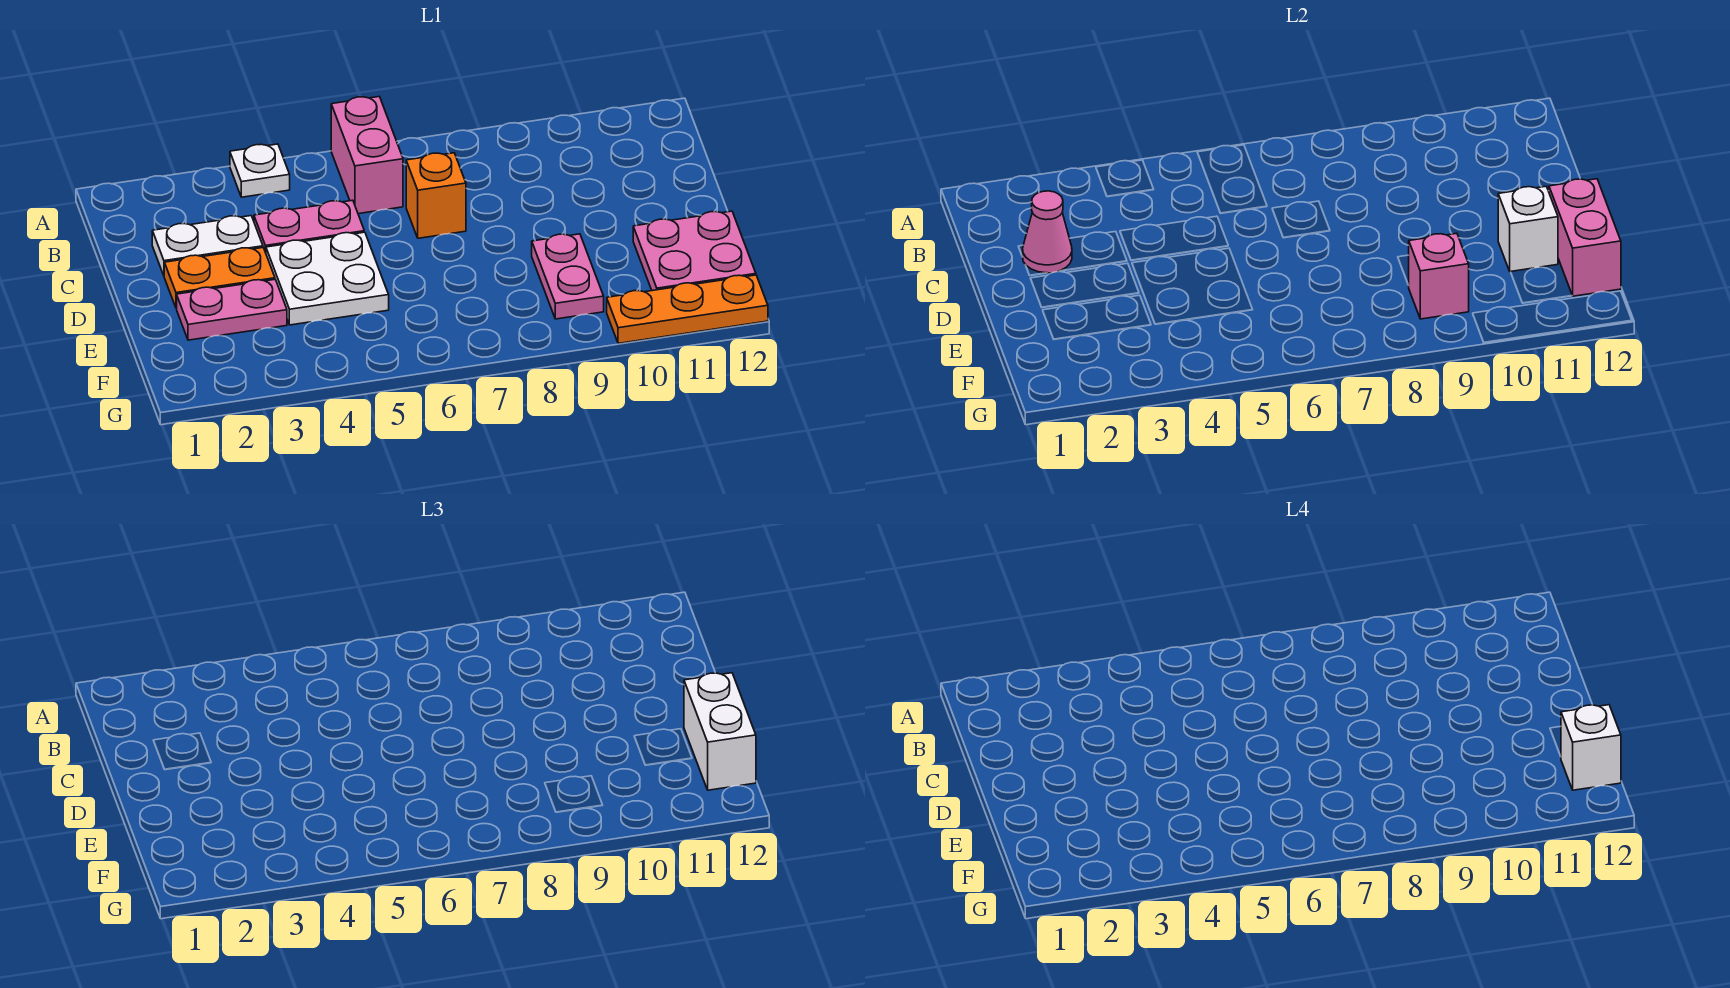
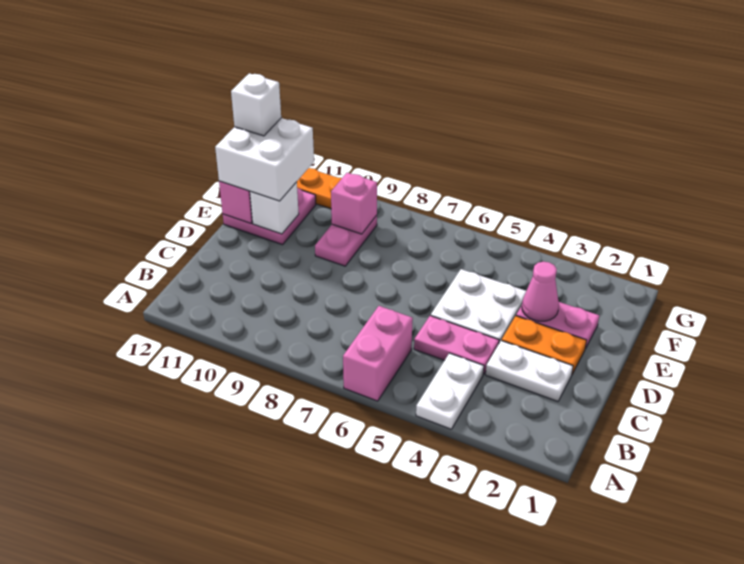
white plate A4 level 1 -> white plate A4:B4 level 1
pink cone C2 level 2 -> pink cone E3 level 2
orange brick C7 level 1 -> none
white brick E12:F12 level 3 -> white brick E11:F12 level 3

